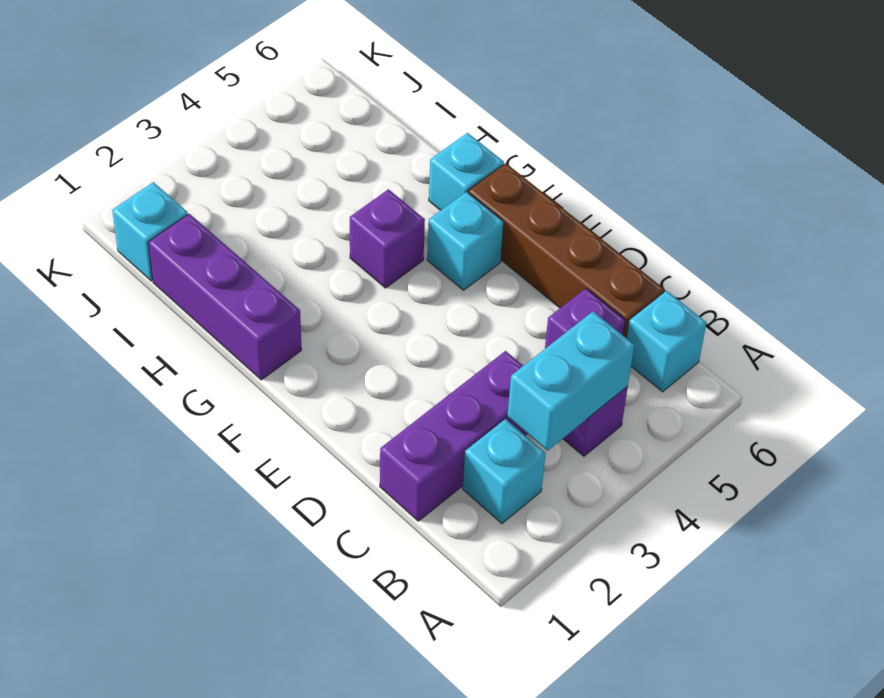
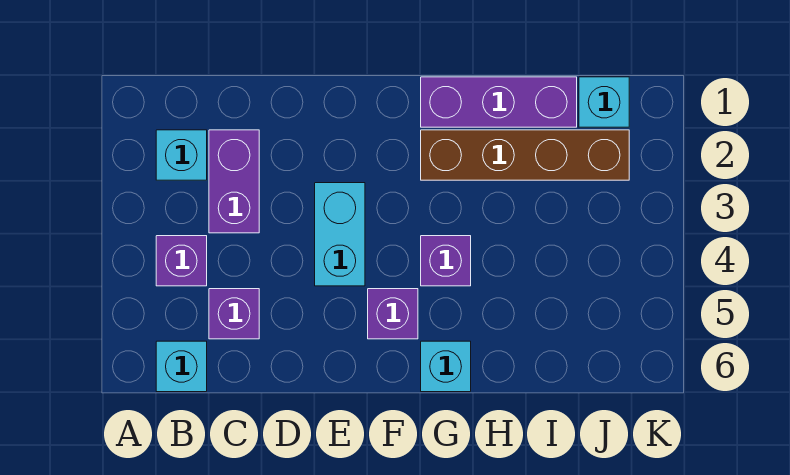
cyan brick B3:B4 level 2 -> cyan brick E3:E4 level 1
purple brick C1:C3 level 1 -> purple brick C2:C3 level 1
brown brick C6:F6 level 1 -> brown brick G2:J2 level 1
cyan brick F5 level 1 -> purple brick F5 level 1

